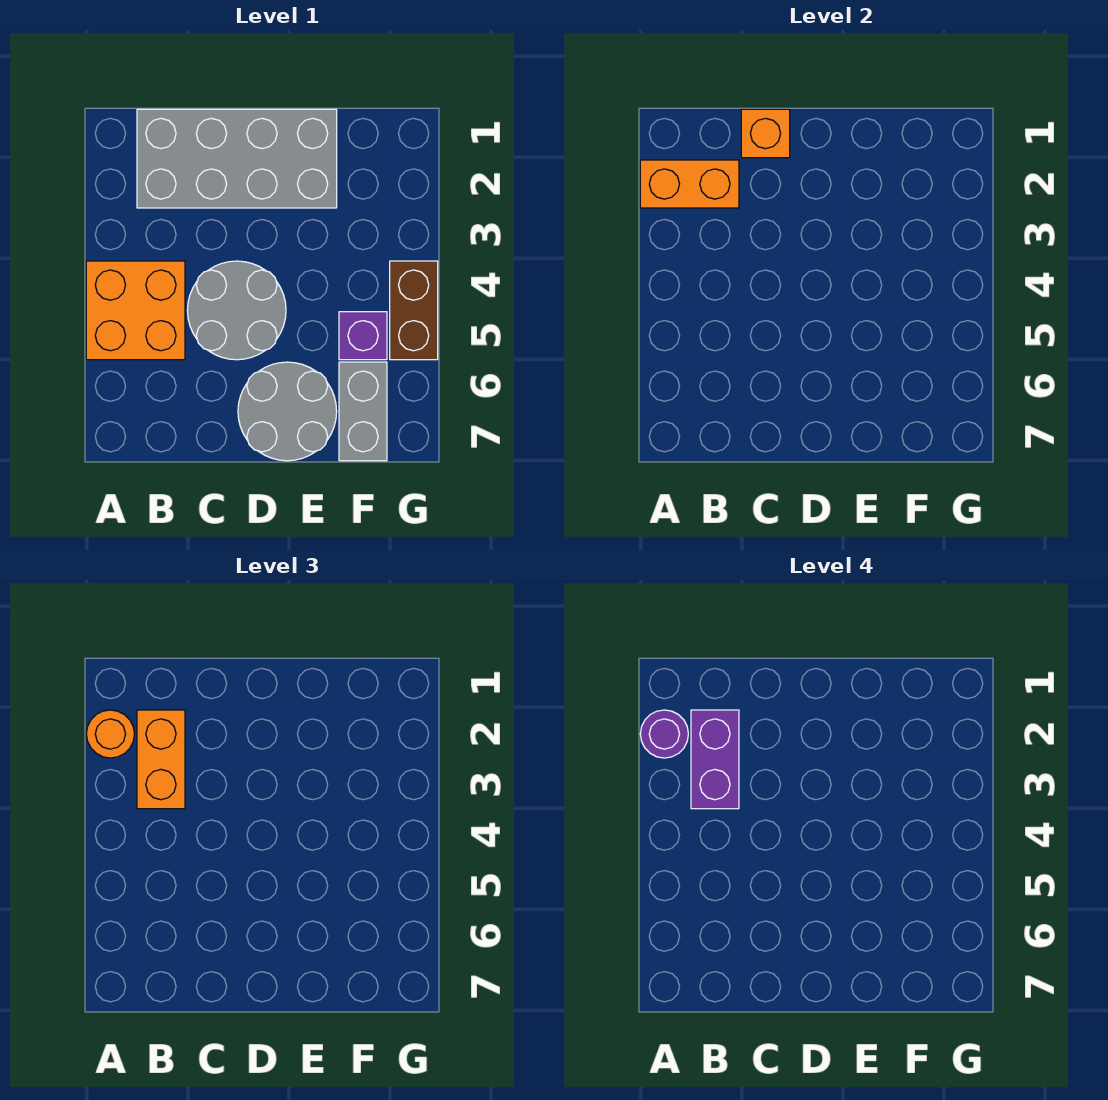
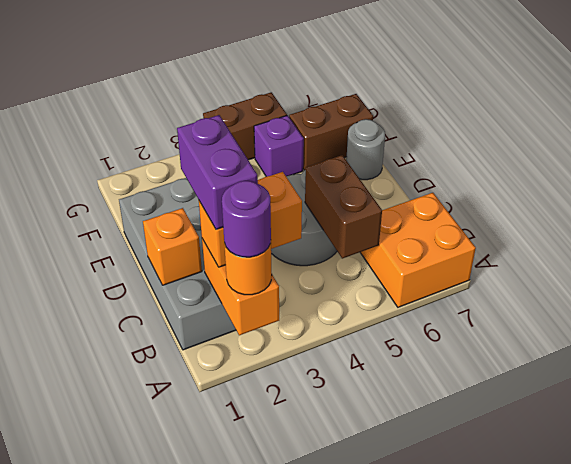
orange brick A4:B5 level 1 -> orange brick A6:B7 level 1
purple brick B2:B3 level 4 -> purple brick B2:C2 level 4
none -> brown brick B5:C5 level 2
grey round brick D6:E7 level 1 -> grey round brick E7 level 1
grey brick F6:F7 level 1 -> brown brick F6:F7 level 1

